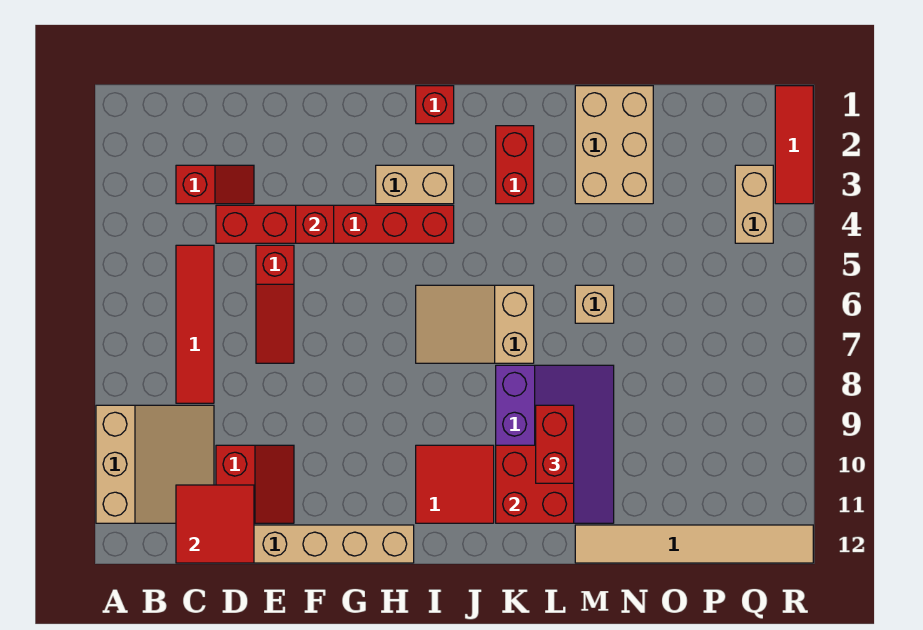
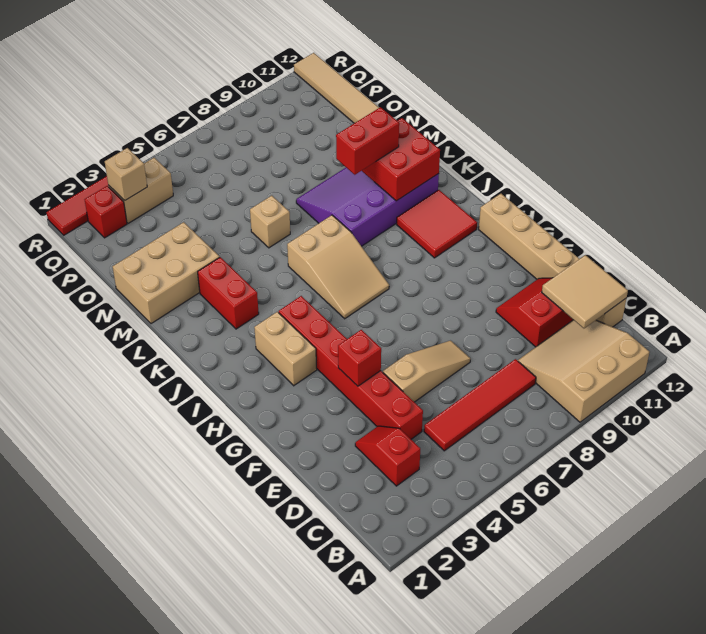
red tile C11:D12 level 2 -> tan tile C11:D12 level 2
red slope E5:E7 level 1 top 5 -> tan slope E5:E7 level 1 top 5
red brick I1 level 1 -> red brick Q2 level 1
red brick K2:K3 level 1 -> red brick K3:L3 level 1
none -> tan brick Q3 level 2

